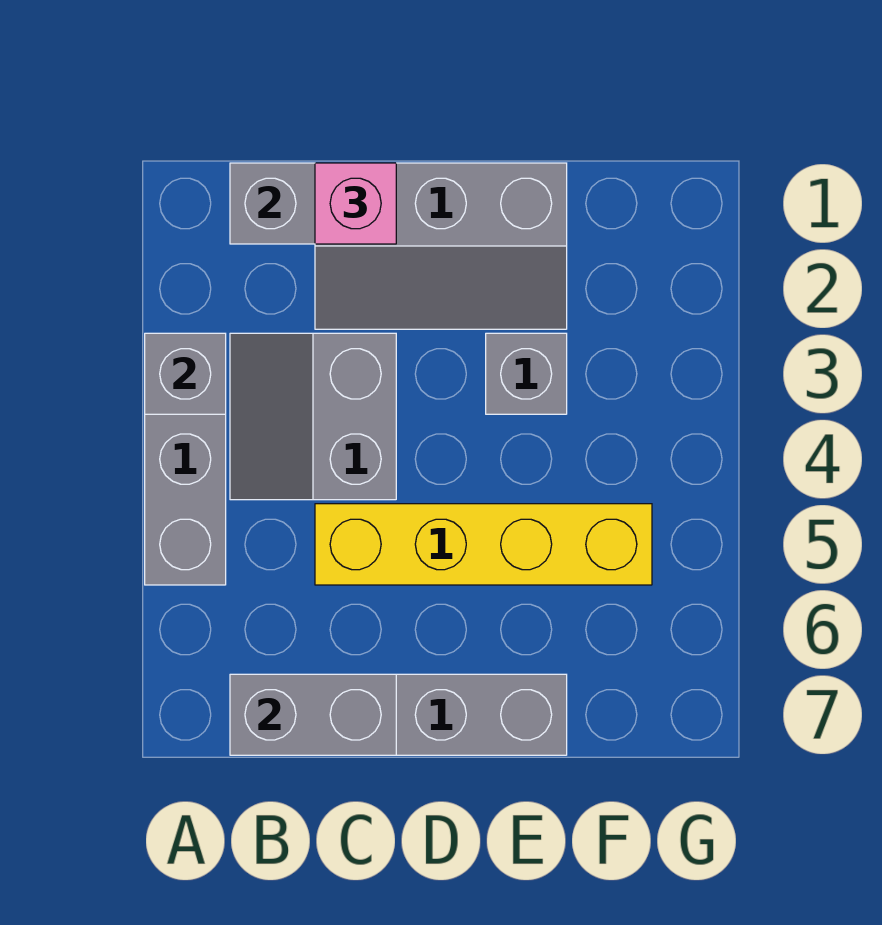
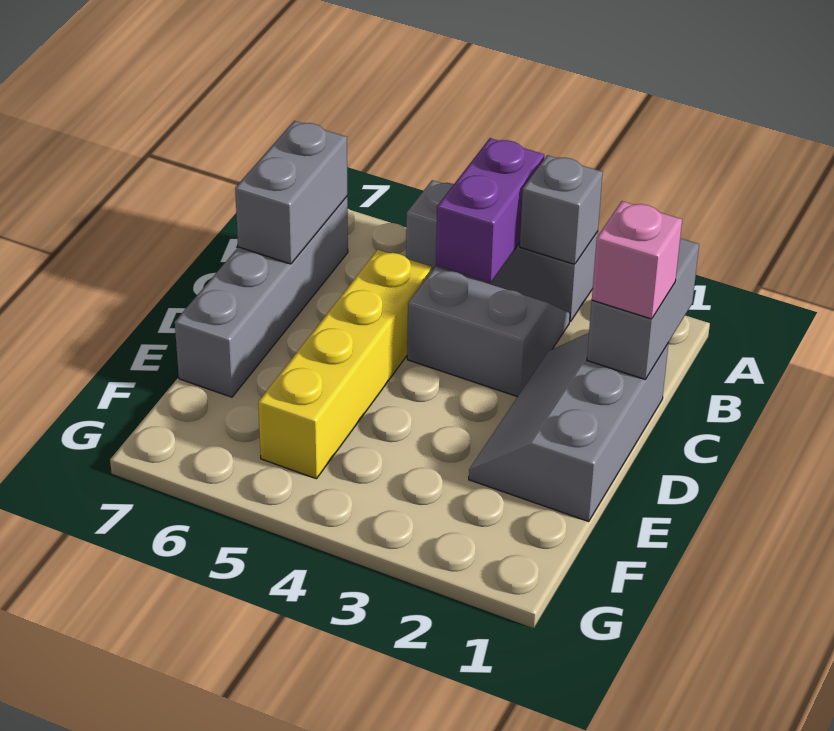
none -> purple brick A4:B4 level 2
grey brick E3 level 1 -> none

